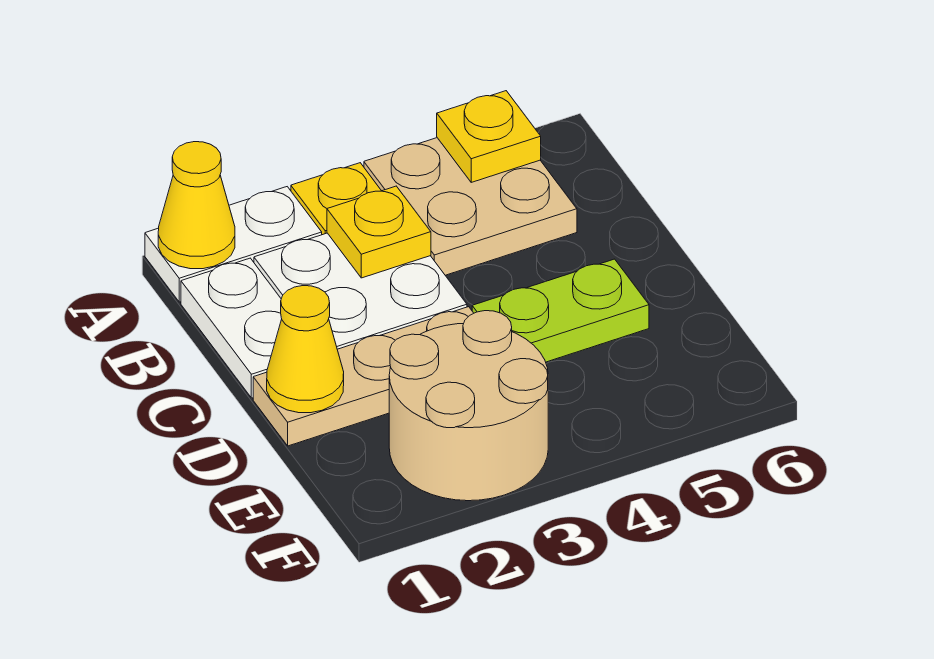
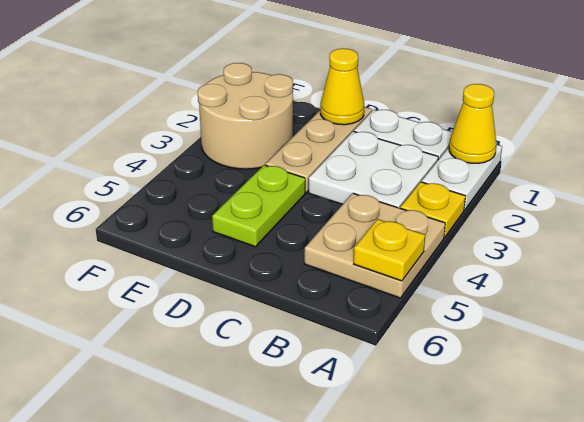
yellow plate B3 level 2 -> none

